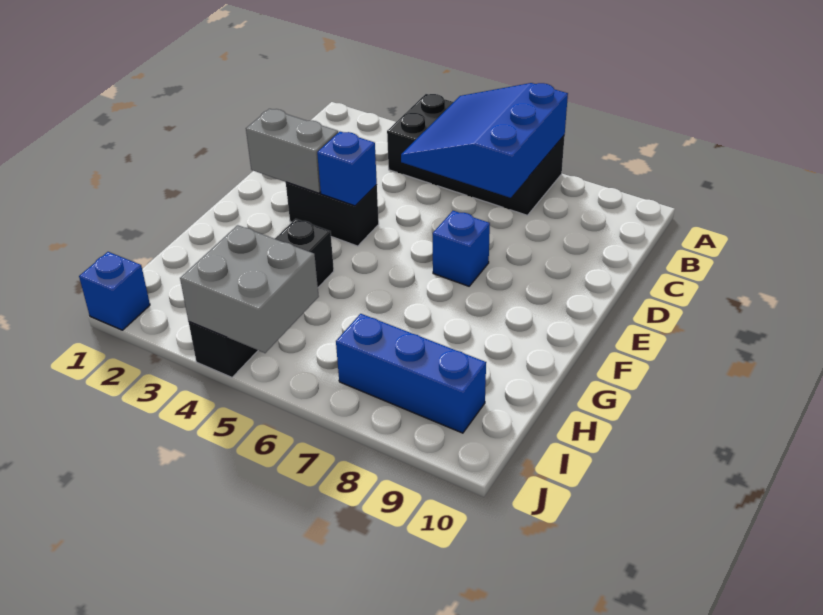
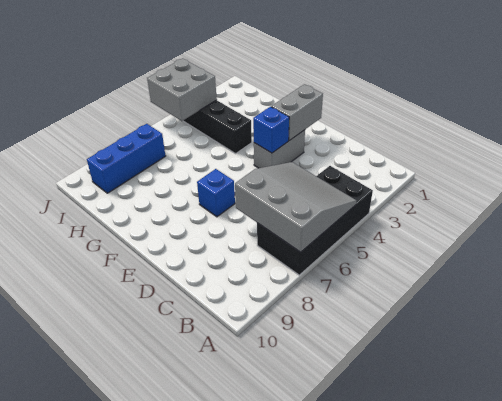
blue slope A5:C7 level 2 top 7 -> grey slope A5:C7 level 2 top 7
black brick E3:E4 level 1 -> grey brick E3:E4 level 1
blue brick J1 level 1 -> none

